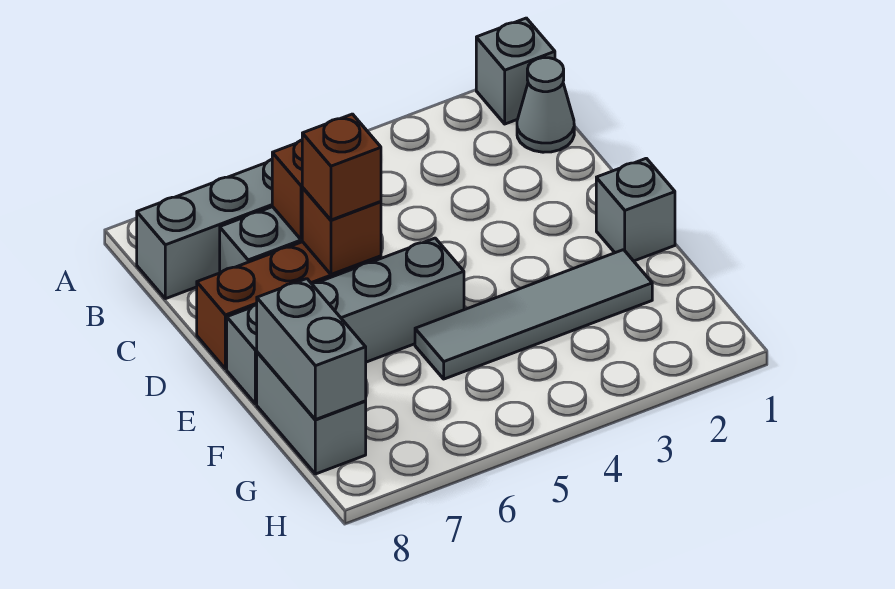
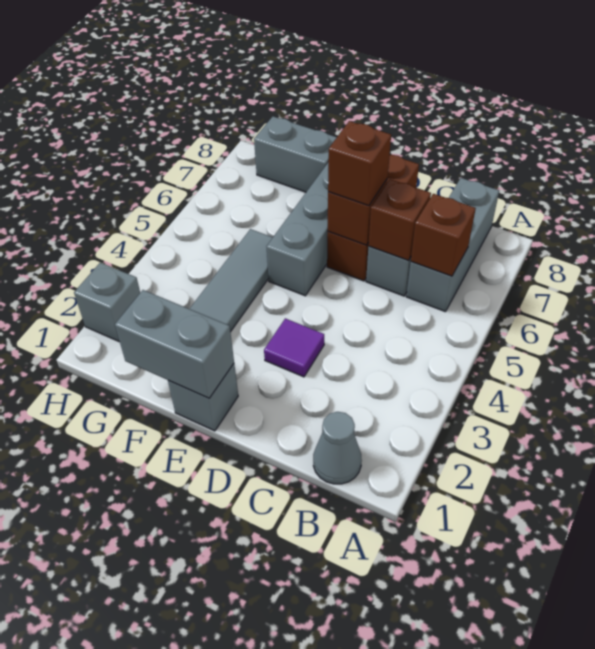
grey brick A1 level 1 -> grey brick H2 level 1
none -> brown brick B6 level 2
none -> purple tile D3 level 1
grey brick F8:G8 level 2 -> grey brick E1:F1 level 2

